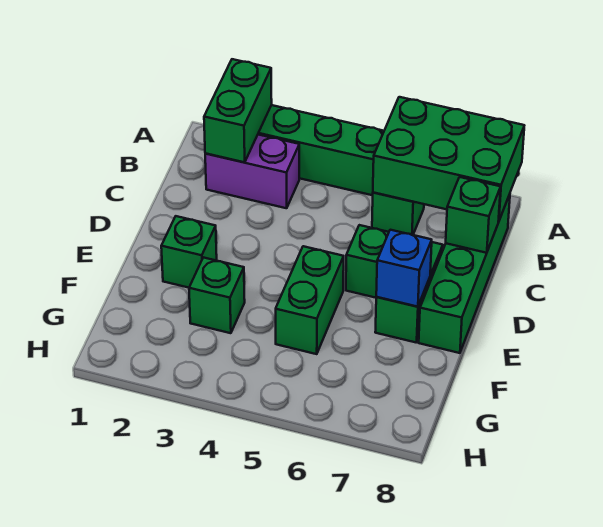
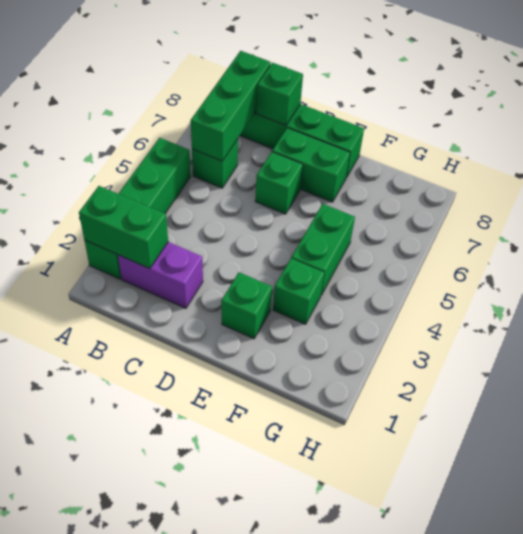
green brick A6:B8 level 2 -> green brick B6:B8 level 2
purple brick B2:B3 level 1 -> purple brick B2:C2 level 1
green brick E5:F5 level 1 -> green brick F4:F5 level 1
blue brick E7 level 2 -> none

